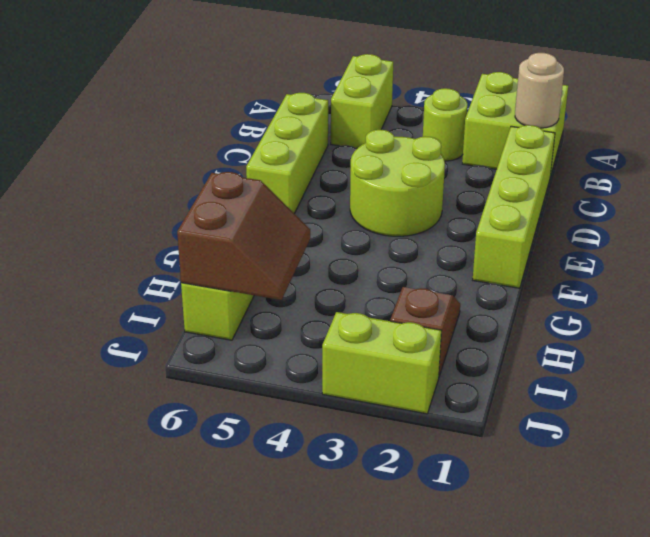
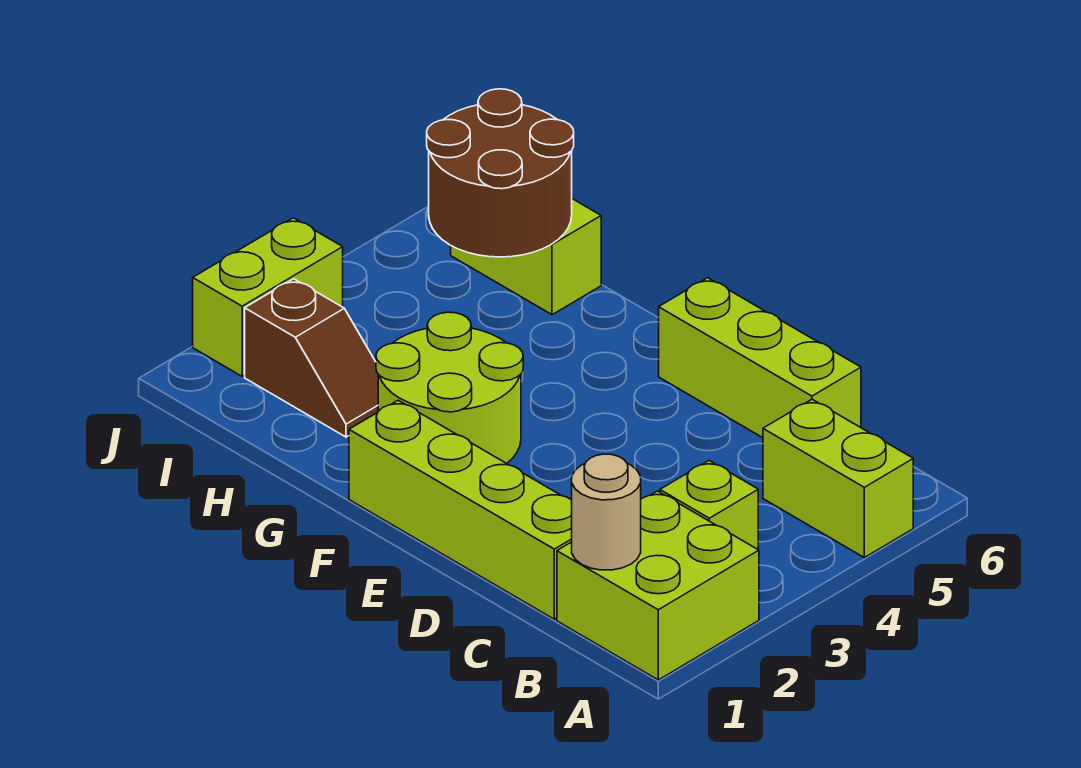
lime round brick B3 level 1 -> lime brick B3 level 1
lime round brick D3:E4 level 1 -> lime round brick F2:G3 level 1
brown slope H5:I6 level 2 top 6 -> brown round brick H5:I6 level 2

